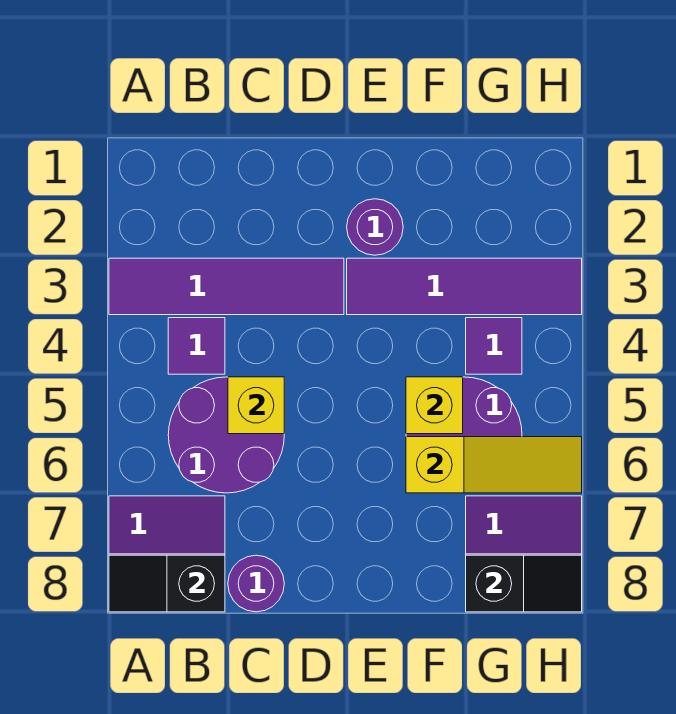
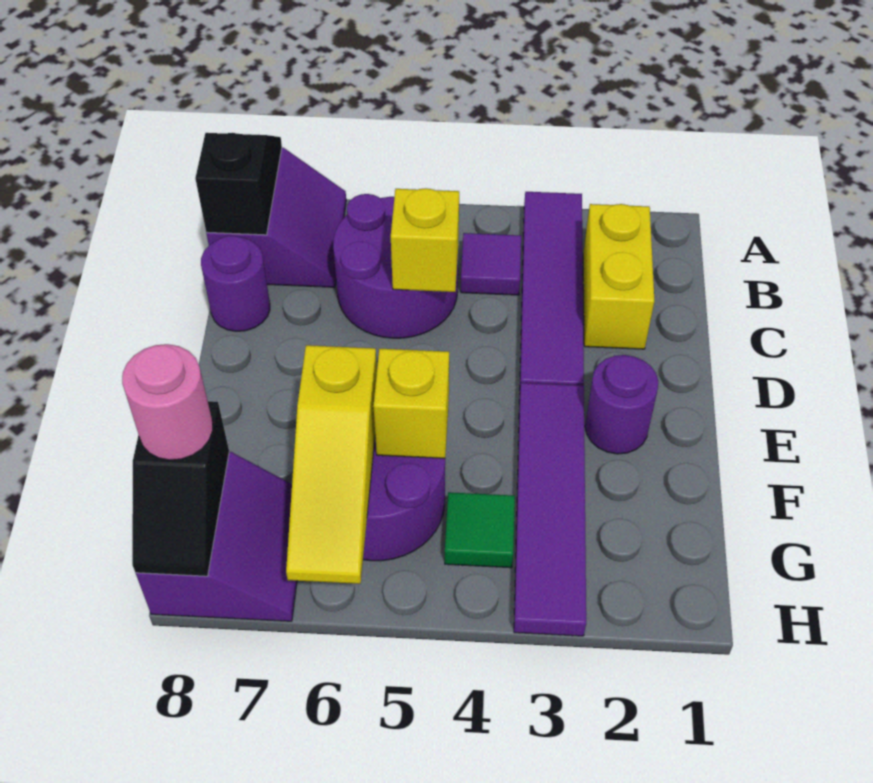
none -> yellow brick B2:C2 level 1
purple tile G4 level 1 -> green tile G4 level 1
none -> pink round brick G8 level 3

